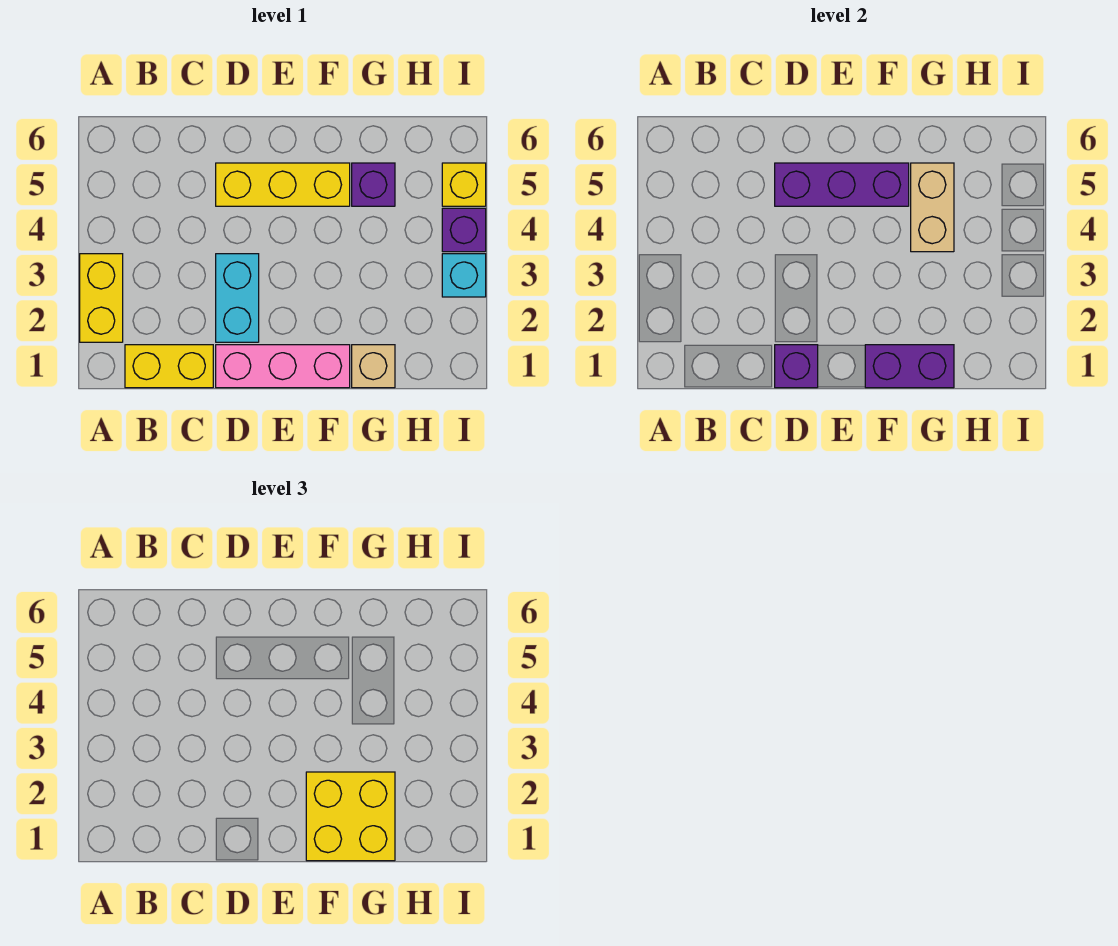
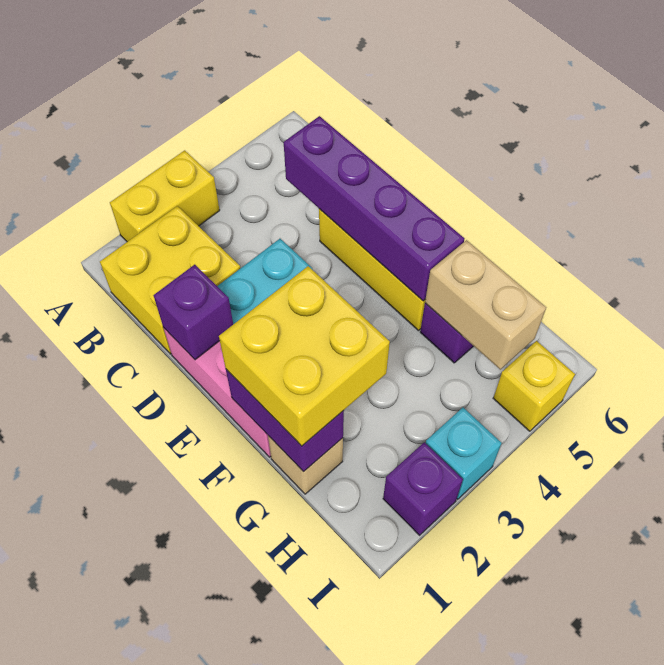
yellow brick B1:C1 level 1 -> yellow brick B1:C2 level 1
purple brick D5:F5 level 2 -> purple brick C5:F5 level 2
tan brick G4:G5 level 2 -> tan brick G5:H5 level 2
purple brick I4 level 1 -> purple brick I2 level 1

